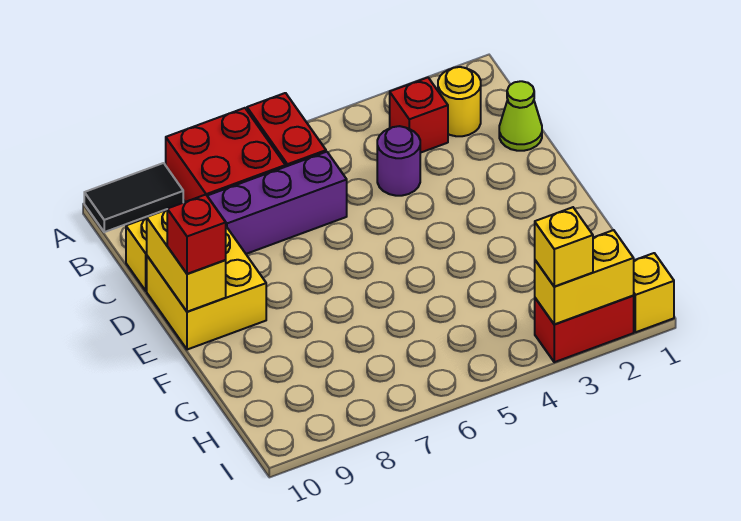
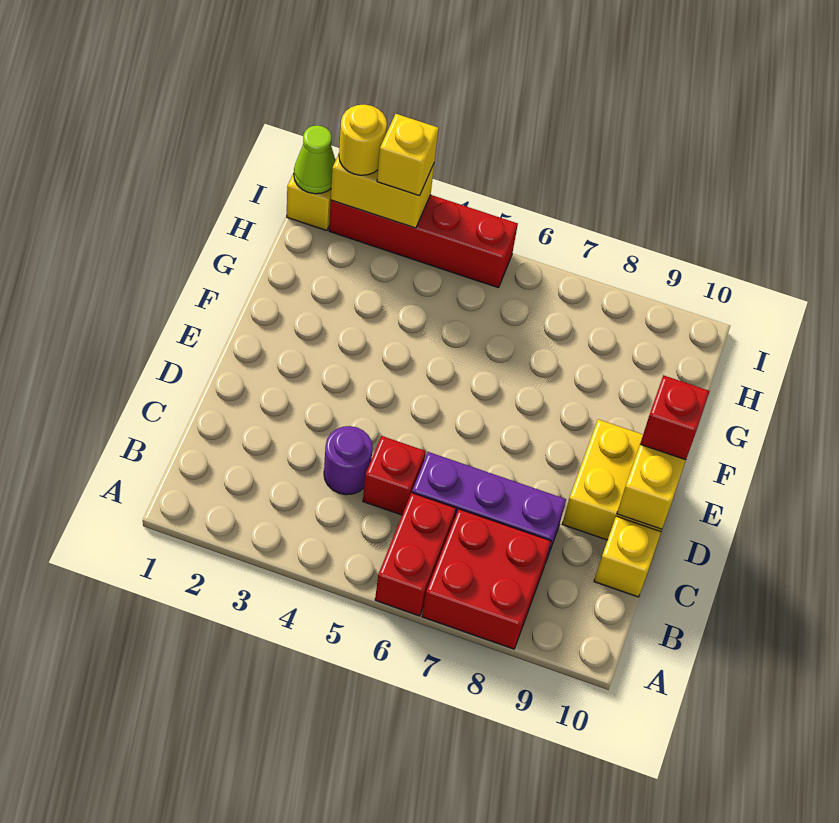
black tile A9:A10 level 1 -> none
yellow round brick B2 level 1 -> yellow round brick I2 level 3
red brick B3 level 1 -> red brick C5 level 1
lime cone C1 level 1 -> lime cone I1 level 2
red brick I2:I3 level 1 -> red brick I2:I5 level 1

